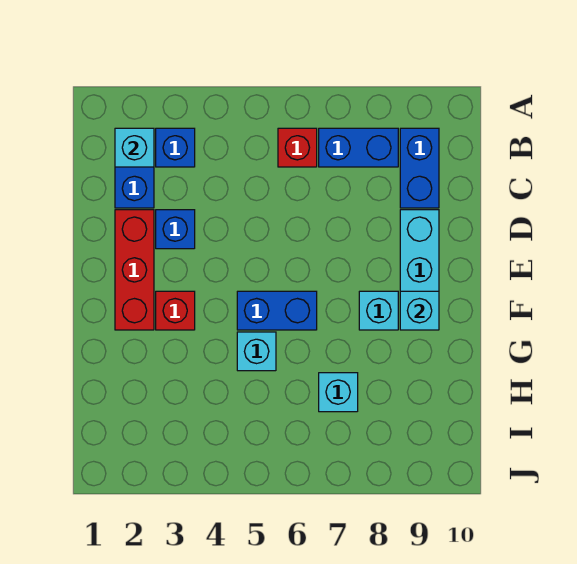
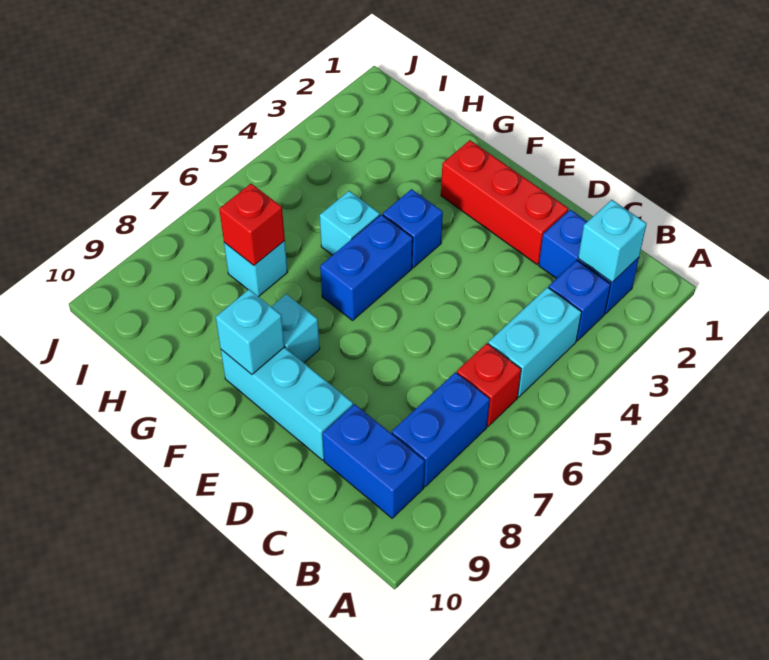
none -> cyan brick B4:B5 level 1
blue brick D3 level 1 -> blue brick F4 level 1
red brick F3 level 1 -> red brick H7 level 2

